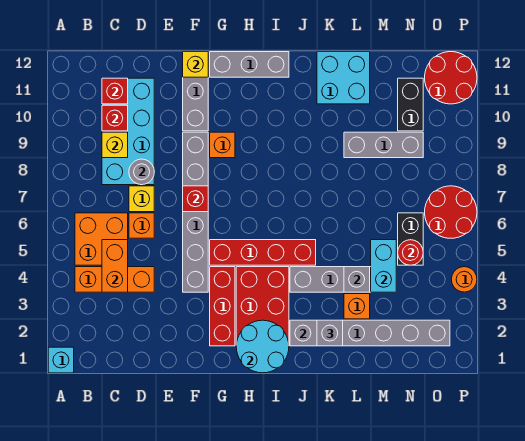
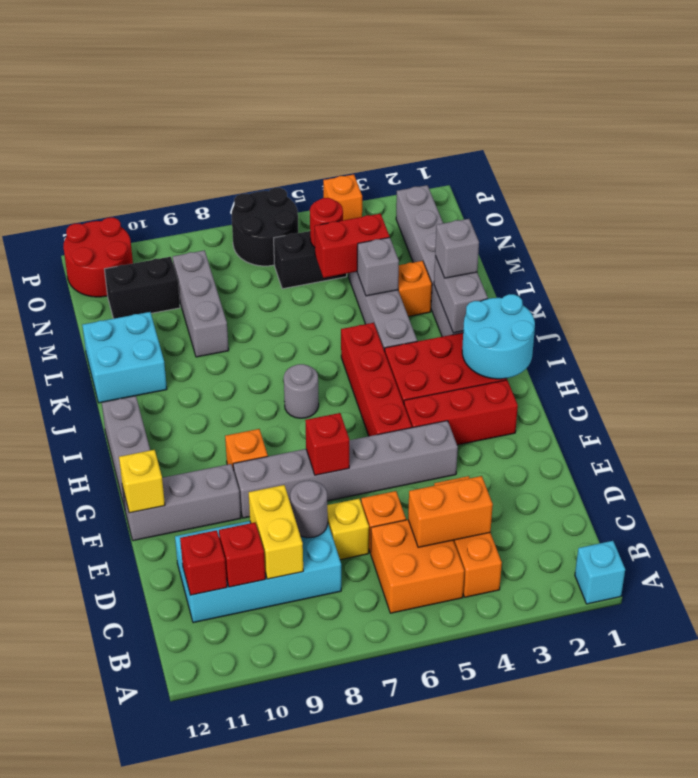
yellow brick C9 level 2 -> yellow brick C9:D9 level 2
none -> grey round brick I7 level 1
cyan brick M4:M5 level 2 -> red brick M4:M5 level 2
red round brick O6:P7 level 1 -> black round brick O6:P7 level 1
orange round brick P4 level 1 -> orange brick P4 level 1

